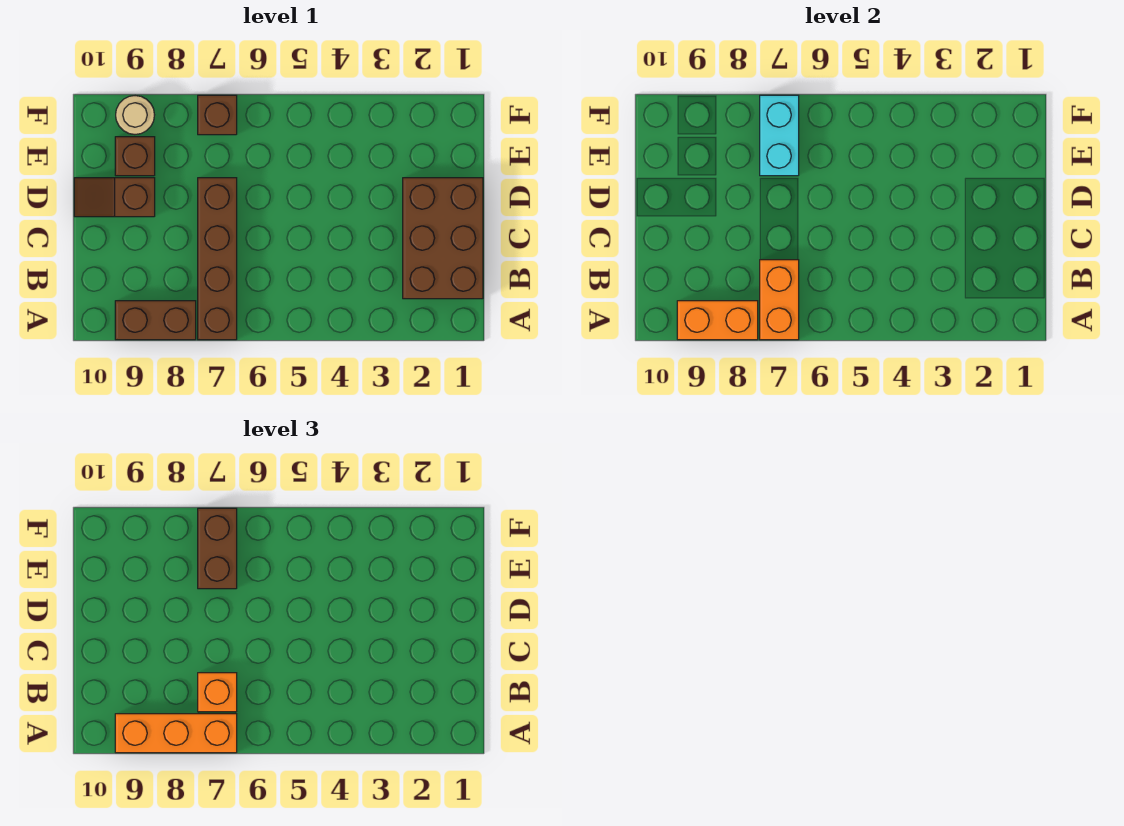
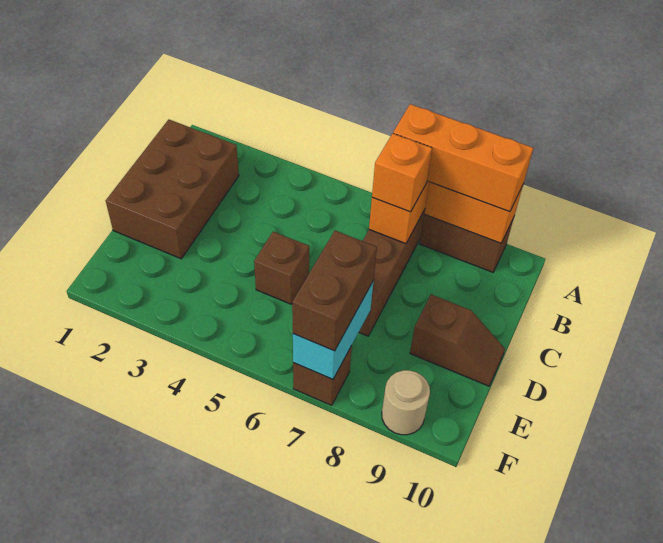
brown brick E9 level 1 -> brown brick D5 level 1

